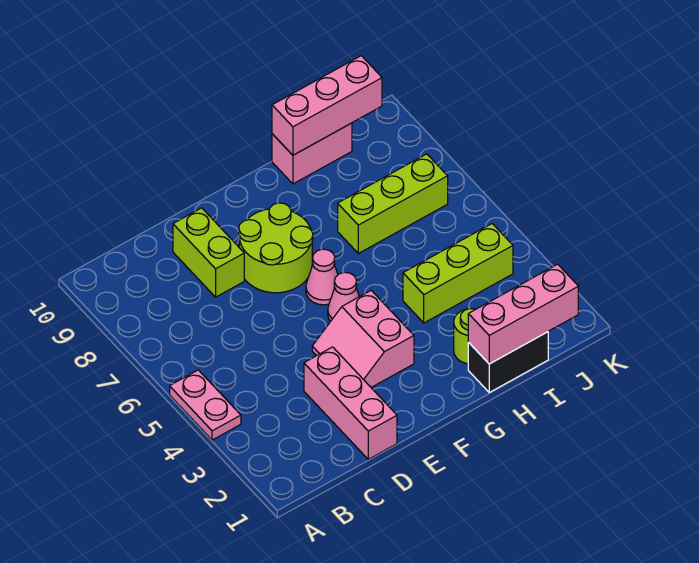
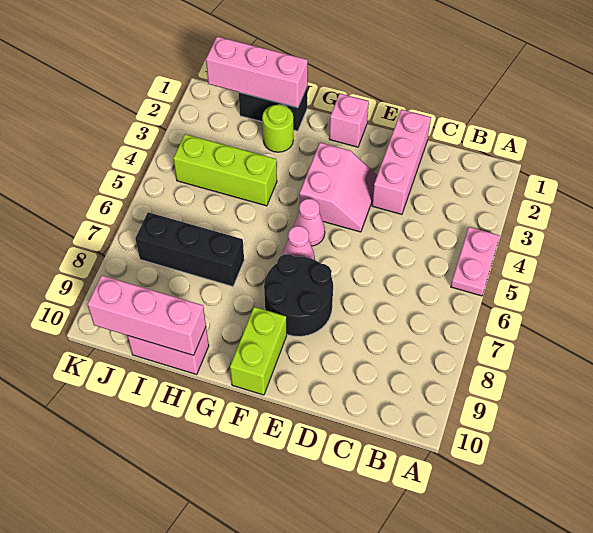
lime brick D8:D9 level 1 -> lime brick F9:F10 level 1
lime round brick E7:F8 level 1 -> black round brick E7:F8 level 1
none -> pink brick F1 level 1
lime brick H7:J7 level 1 -> black brick H7:J7 level 1

